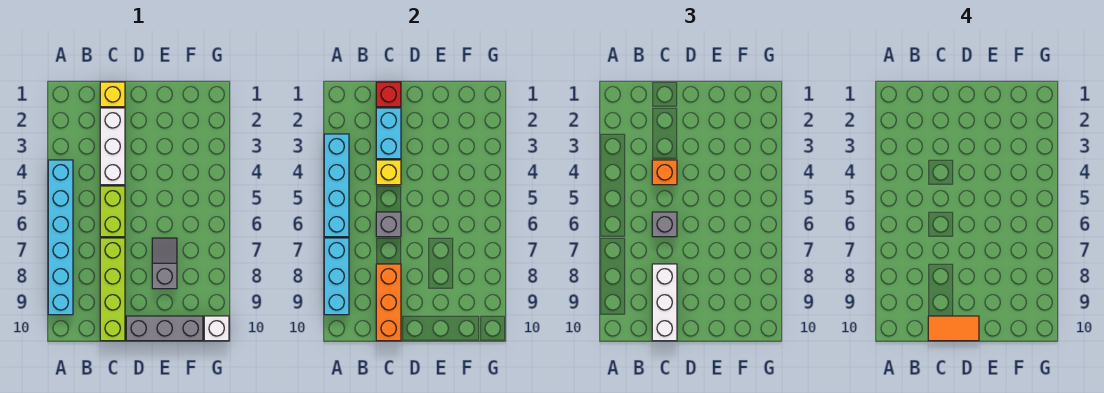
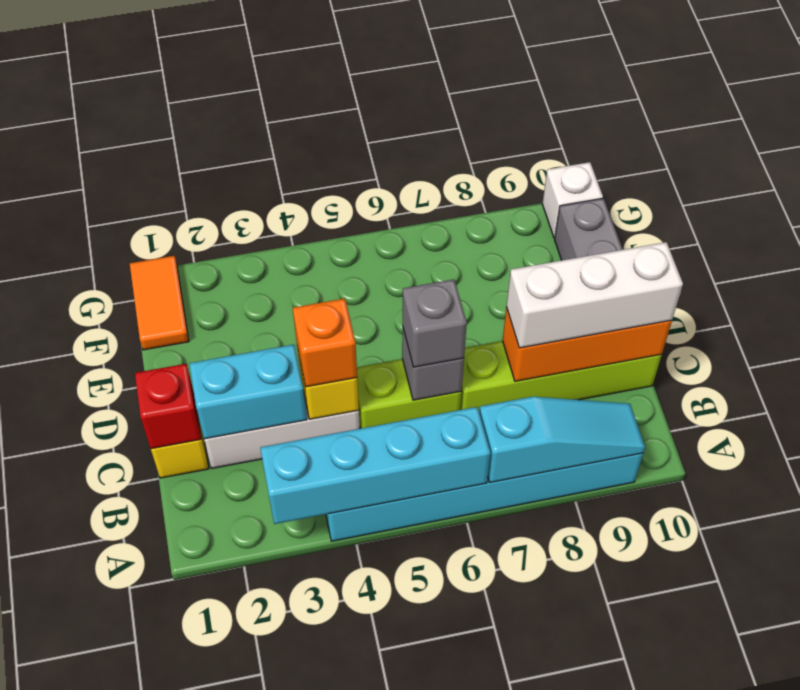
cyan brick A7:A9 level 2 -> cyan slope A7:A9 level 2 top 7
orange tile C10:D10 level 4 -> orange tile F1:G1 level 1
grey slope E7:E8 level 1 top 8 -> none

